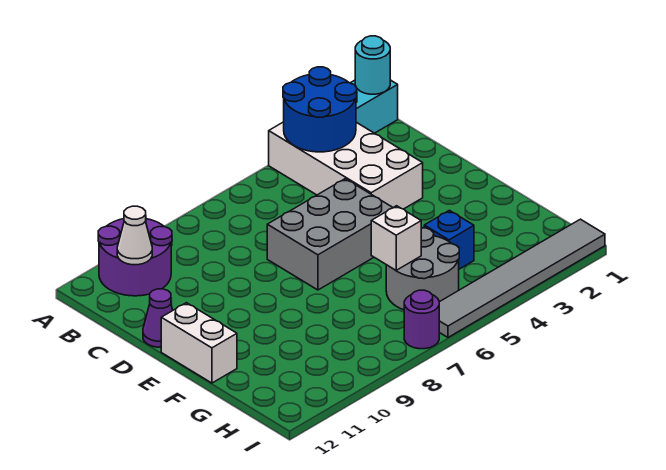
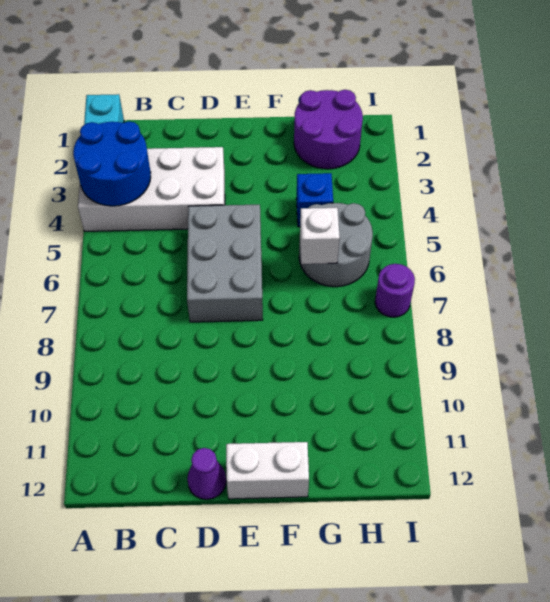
cyan round brick A1 level 2 -> none
purple round brick A10:B11 level 1 -> purple round brick G1:H2 level 1
white cone B11 level 2 -> none
grey tile I1:I6 level 1 -> none

